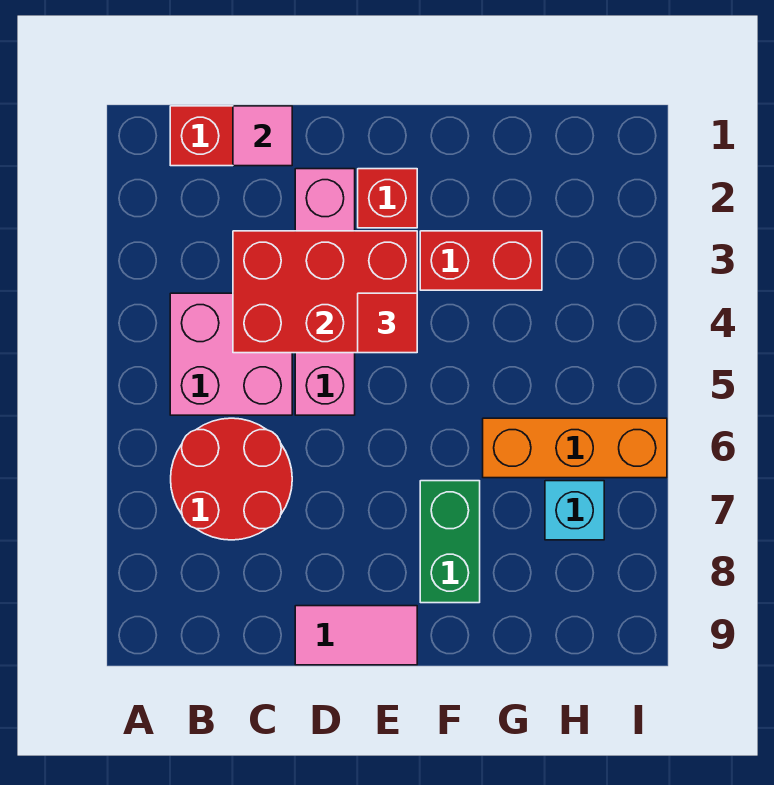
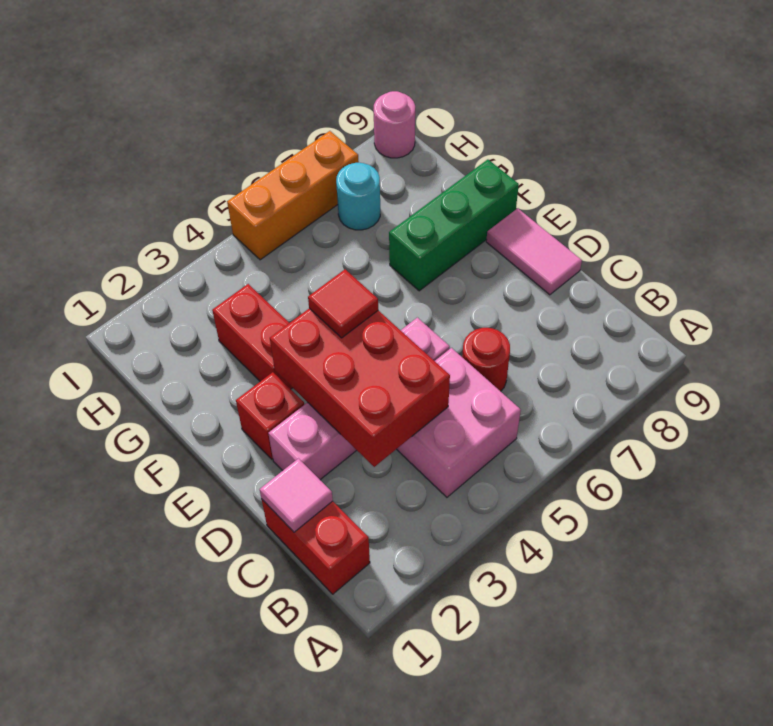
red round brick B6:C7 level 1 -> red round brick C6 level 1
green brick F7:F8 level 1 -> green brick F7:F9 level 1
orange brick G6:I6 level 1 -> orange brick I5:I7 level 1
cyan brick H7 level 1 -> cyan round brick H7 level 1
none -> pink round brick I9 level 1

